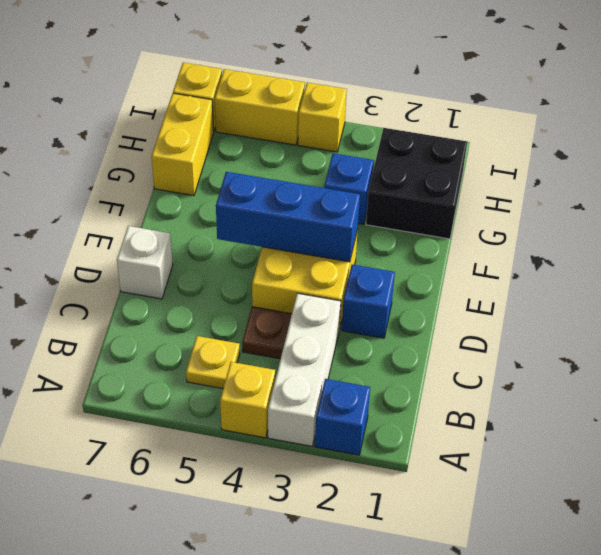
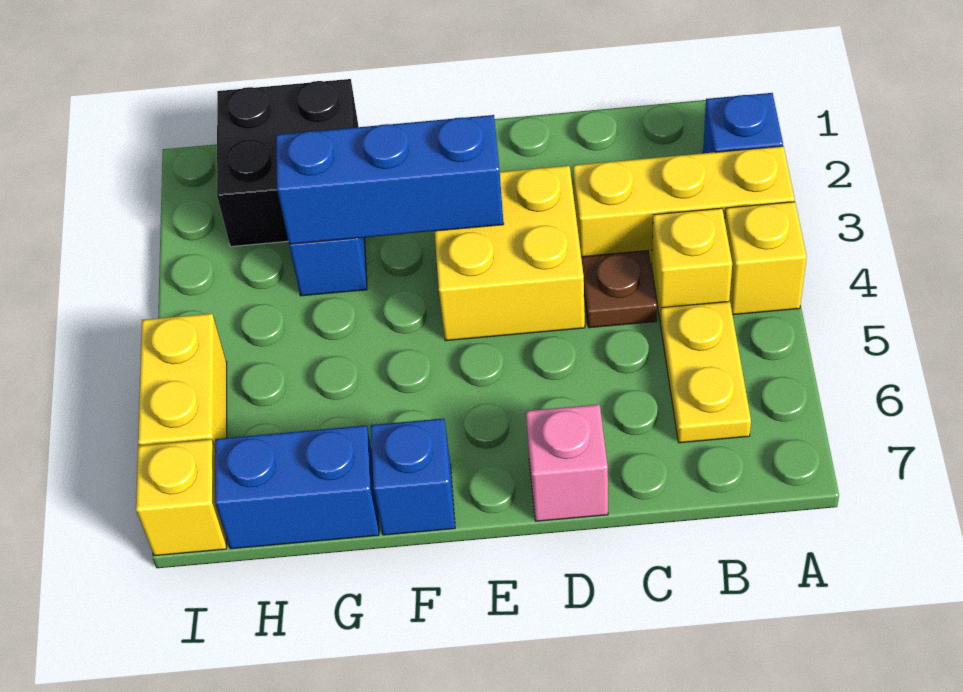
white brick A3:C3 level 1 -> yellow brick A3:C3 level 1
yellow plate B5 level 1 -> yellow plate B5:B6 level 1
blue brick D2 level 1 -> blue brick F7 level 1
white brick D7 level 1 -> pink brick D7 level 1
blue brick E3:E5 level 2 -> blue brick E3:G3 level 2
yellow brick G7:H7 level 1 -> blue brick G7:H7 level 1
yellow brick I4 level 1 -> yellow brick B4 level 1

